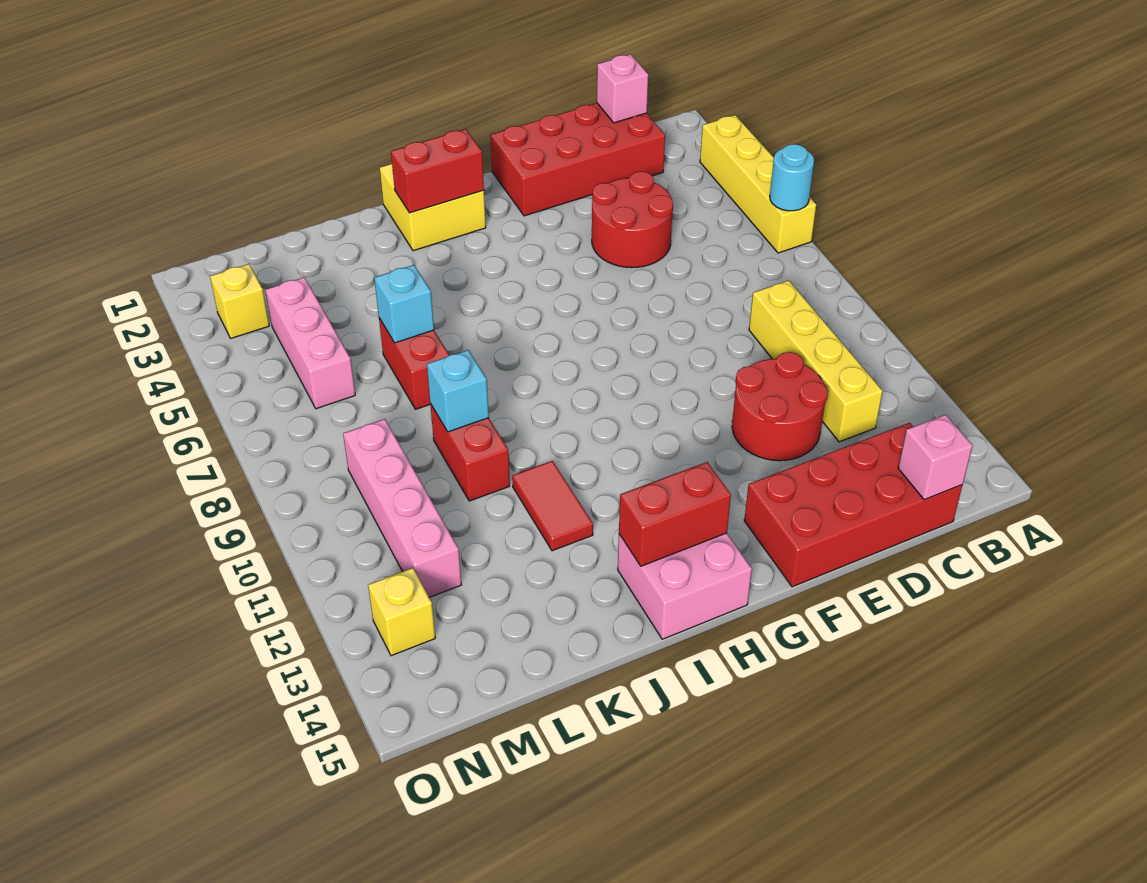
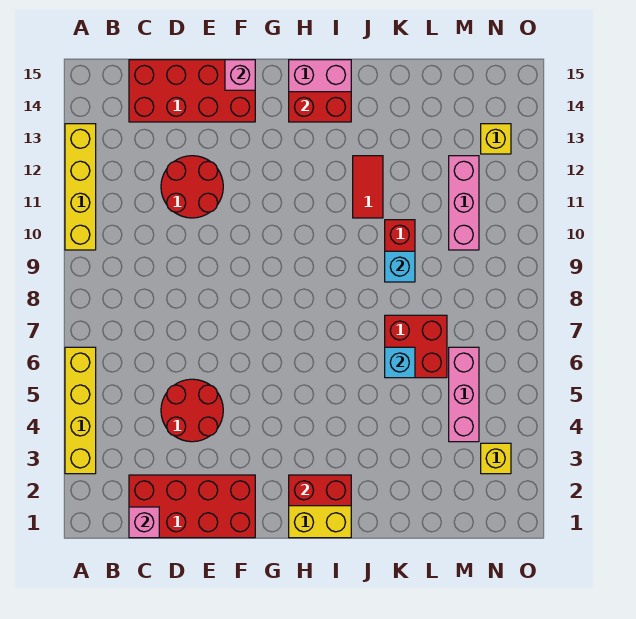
cyan round brick A6 level 2 -> none
yellow brick C9:C12 level 1 -> yellow brick A10:A13 level 1
pink brick C15 level 2 -> pink brick F15 level 2
red brick K6:K7 level 1 -> red brick K6:L7 level 1
pink brick M9:M12 level 1 -> pink brick M10:M12 level 1

